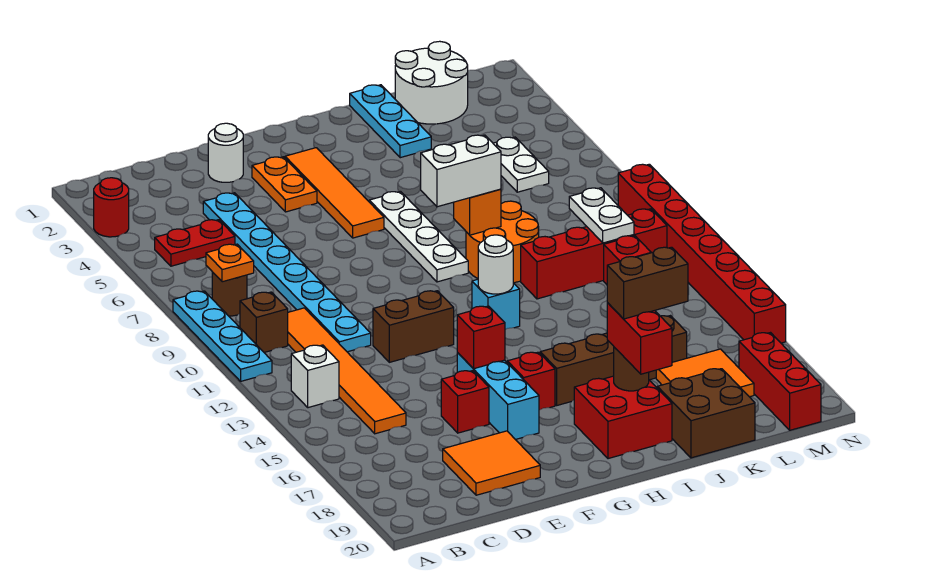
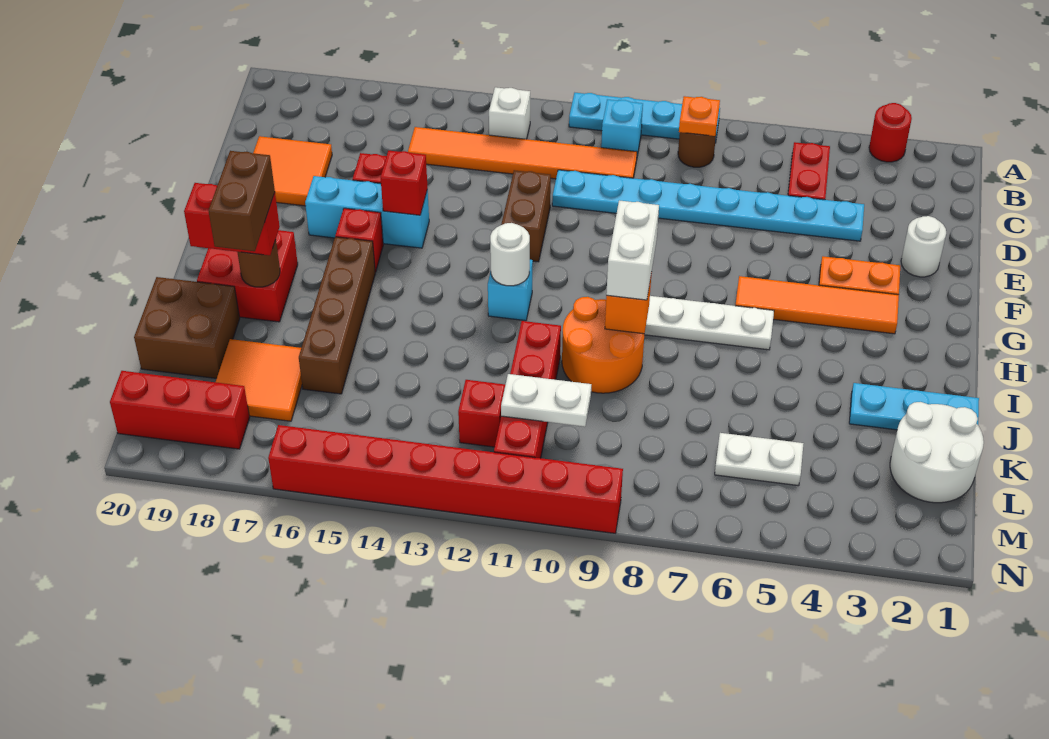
brown brick B10 level 1 -> cyan brick B10 level 1

